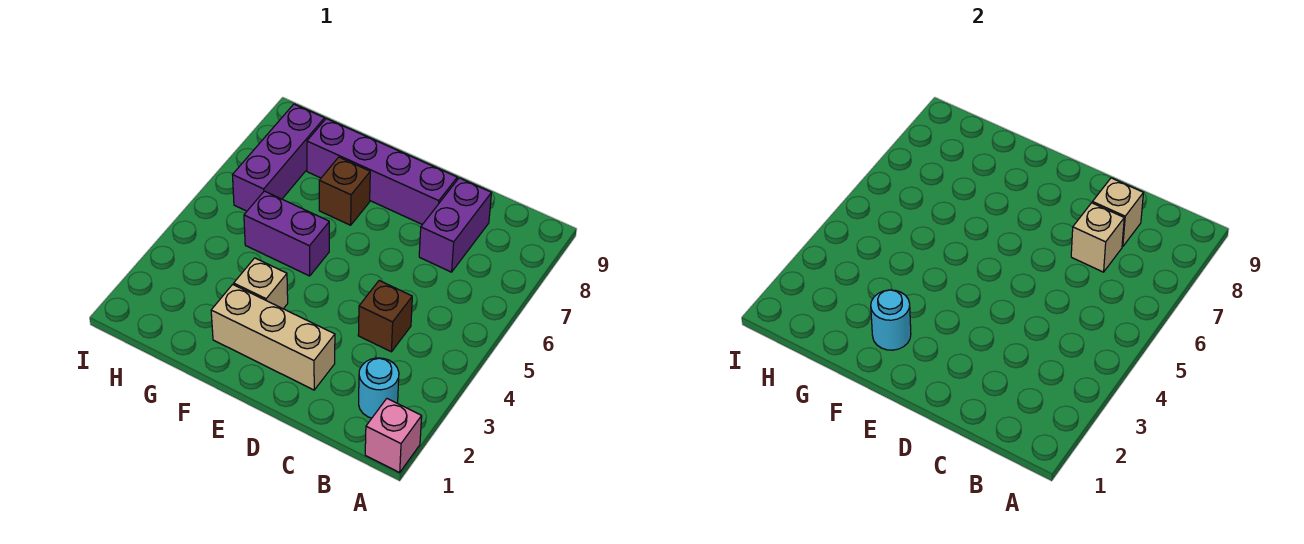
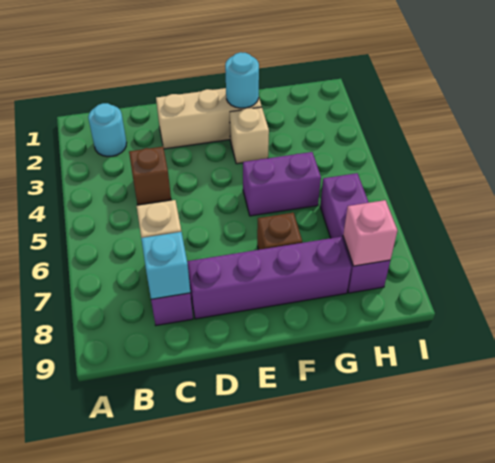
pink brick A1 level 1 -> pink brick H8 level 2
tan brick C8 level 2 -> cyan brick C8 level 2

